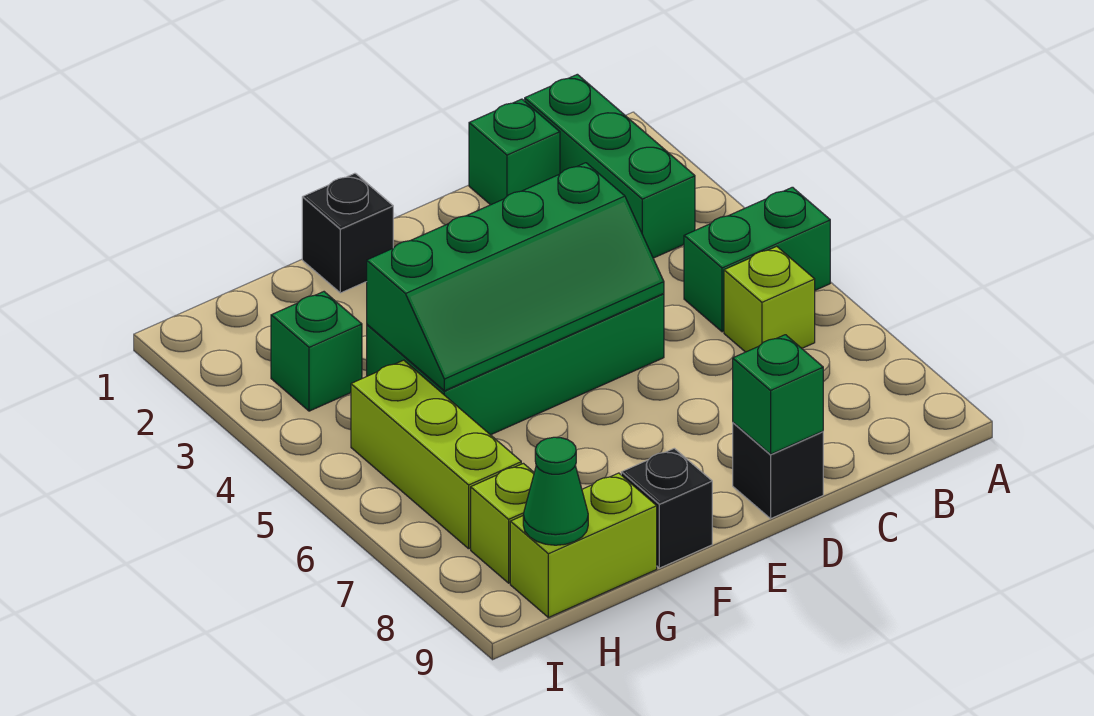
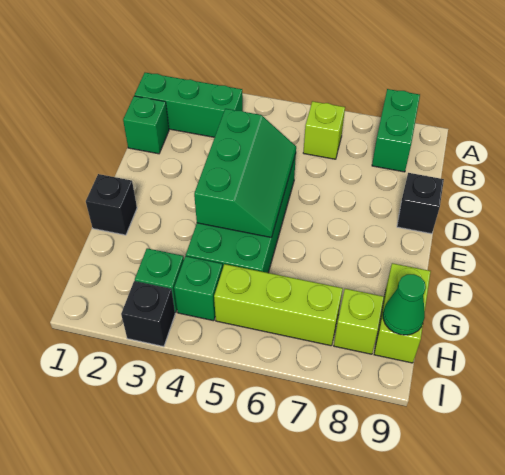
green brick A5:B5 level 1 -> green brick A8:B8 level 1
green slope D4:G5 level 2 top 4 -> green slope D4:F5 level 2 top 4
green brick D9 level 2 -> green brick H4 level 1
black brick F9 level 1 -> black brick I3 level 1

